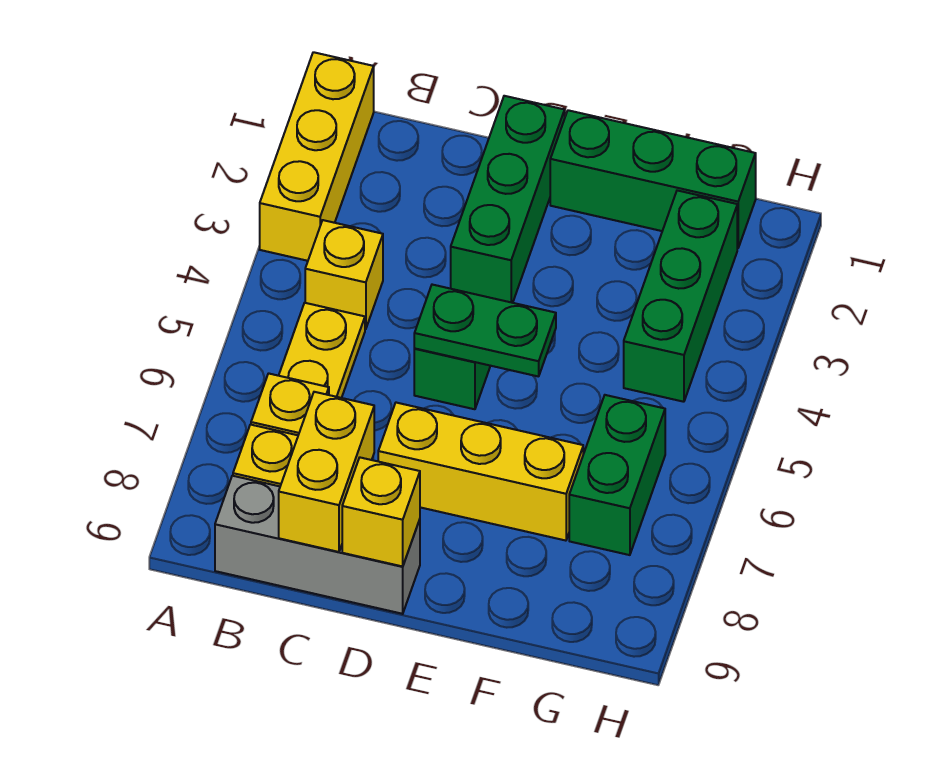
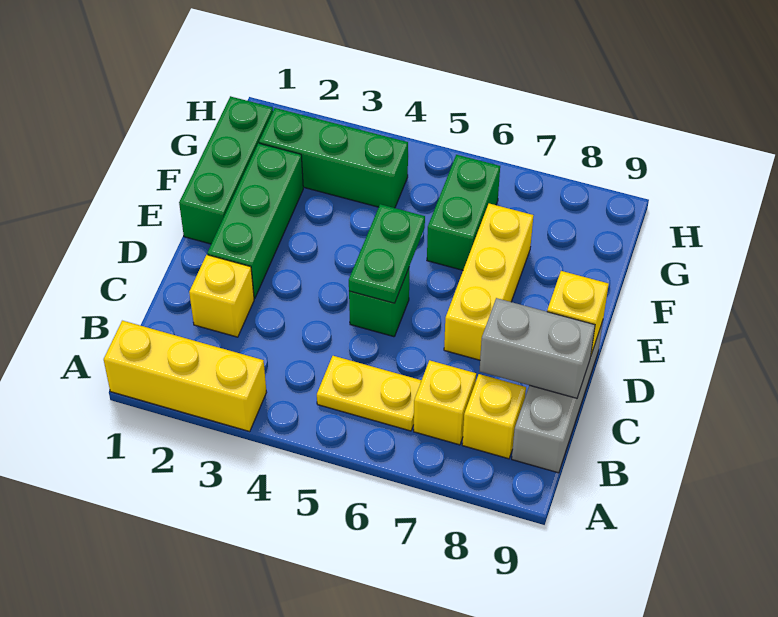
yellow brick B4 level 1 -> yellow brick C2 level 1
yellow brick C8:C9 level 2 -> grey brick C8:C9 level 2
green brick D1:D3 level 1 -> green brick D2:F2 level 1
green brick G6:G7 level 1 -> green brick F6:G6 level 1

